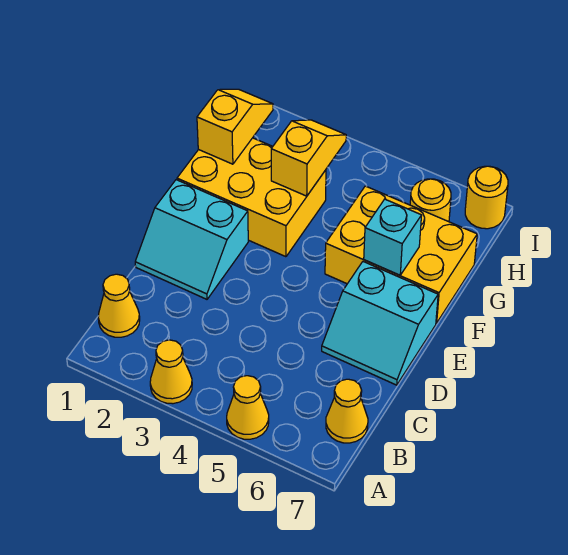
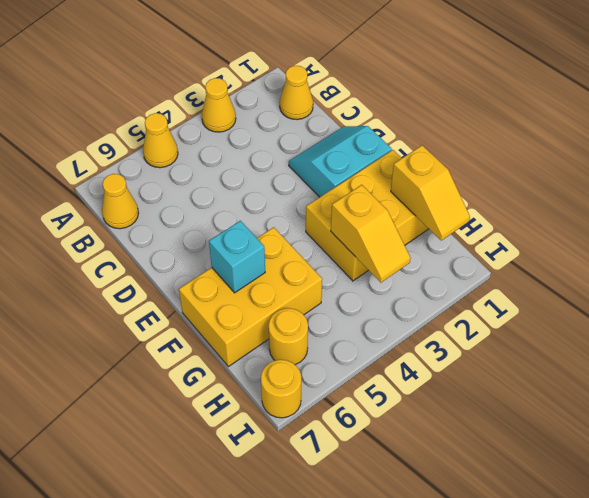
cyan slope D6:E7 level 1 top E -> none

